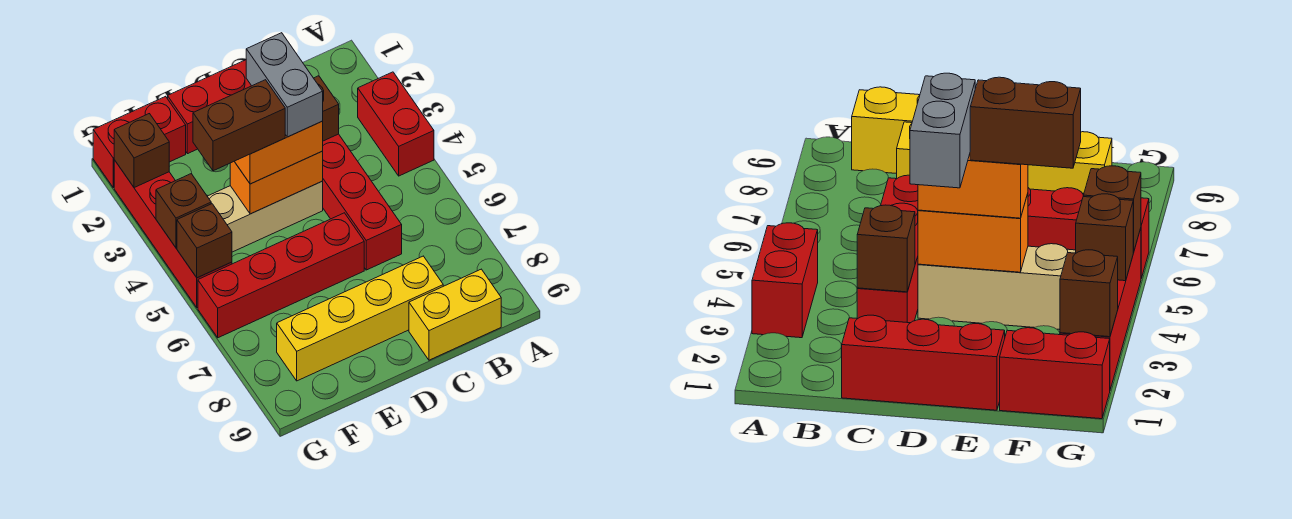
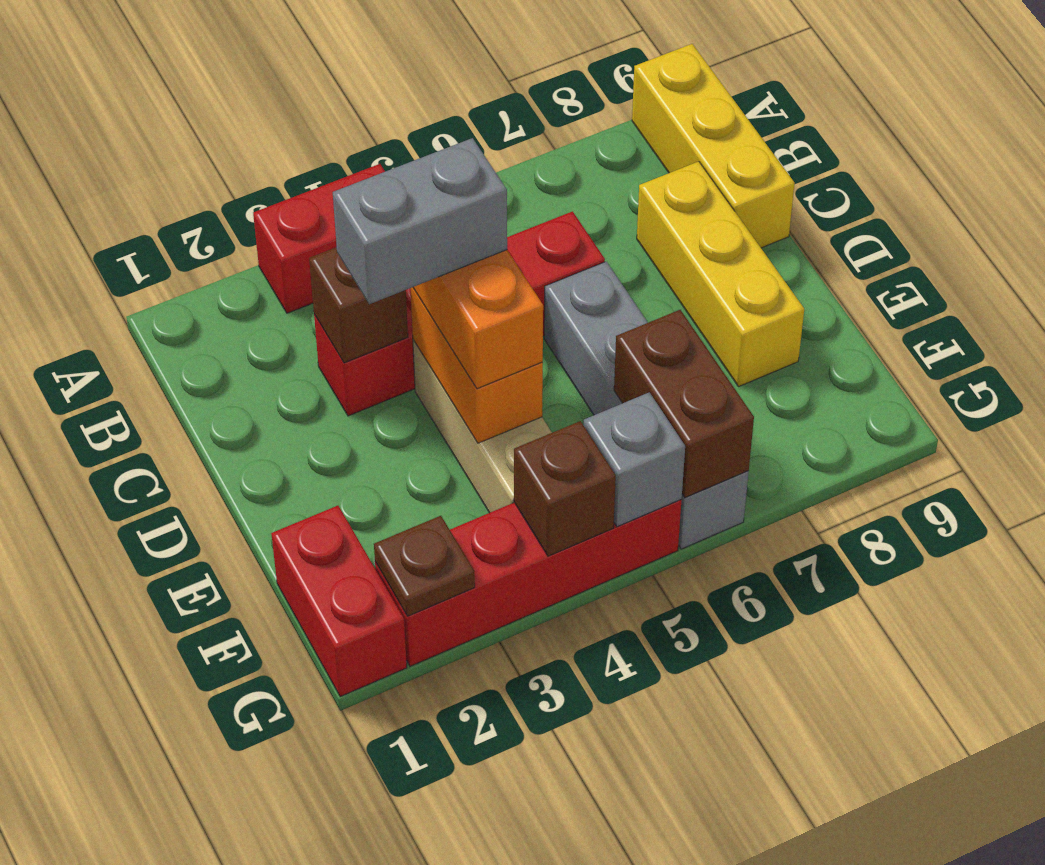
yellow brick B9:C9 level 1 -> yellow brick A9:C9 level 1
red brick C1:E1 level 1 -> none
yellow brick C8:F8 level 1 -> yellow brick C8:E8 level 1
red brick D6:G6 level 1 -> grey brick D6:G6 level 1
brown brick E4:F4 level 4 -> brown brick F6:G6 level 2
brown brick G2 level 2 -> brown plate G2 level 2
brown brick G5 level 2 -> grey brick G5 level 2

